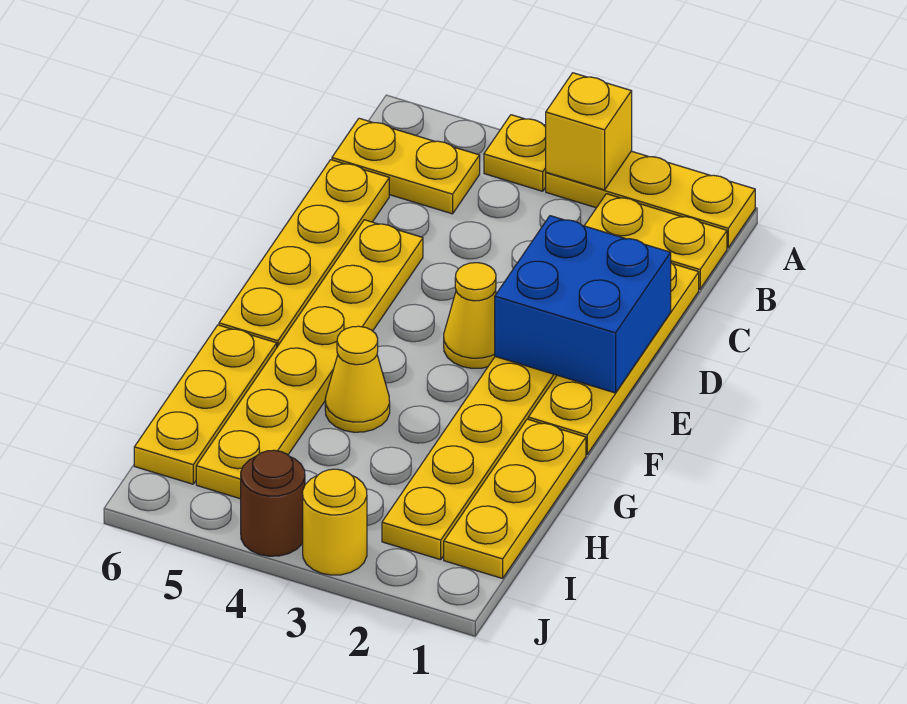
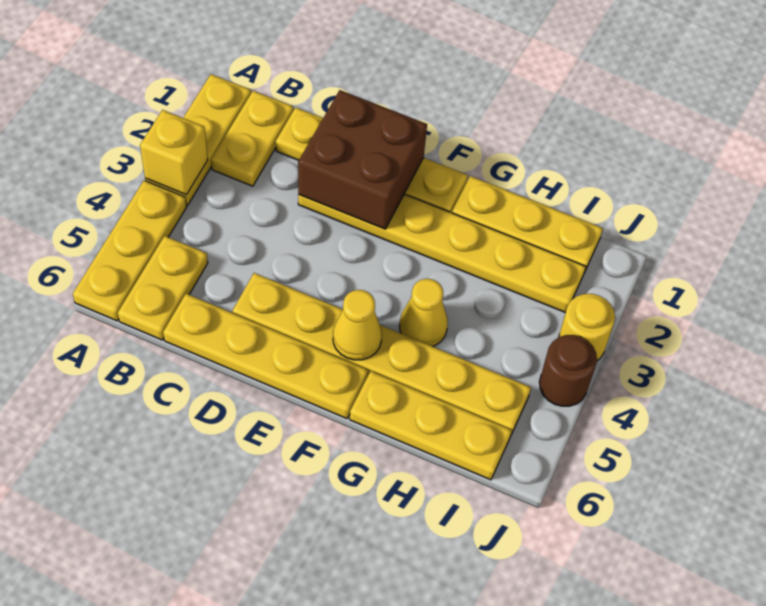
yellow plate A4 level 1 -> yellow plate A4:A6 level 1
blue brick D1:E2 level 2 -> brown brick D1:E2 level 2
yellow cone E3 level 1 -> yellow cone F5 level 2

